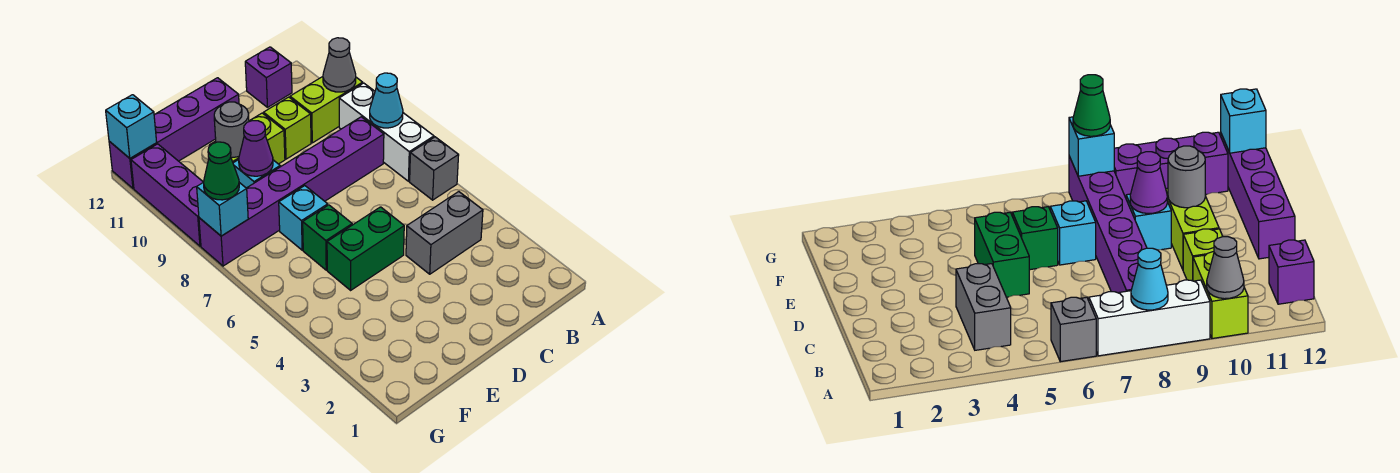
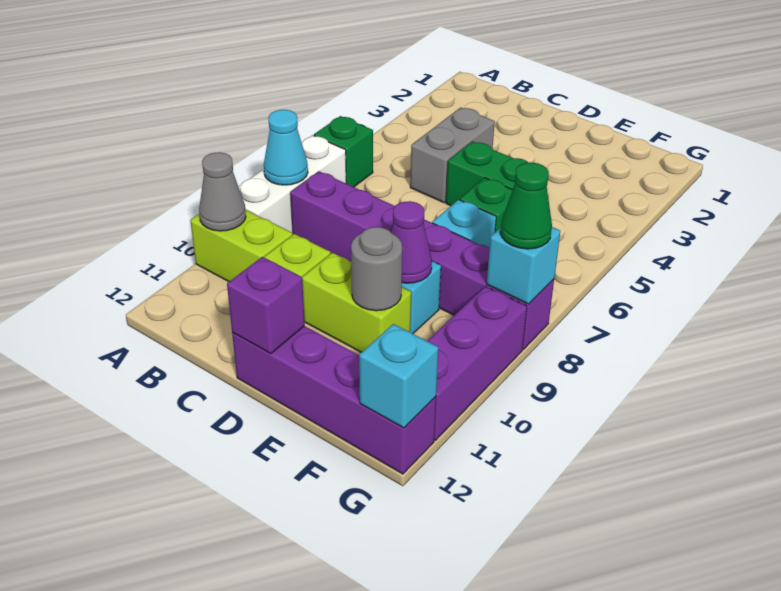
grey brick A6 level 1 -> green brick A6 level 1
grey brick B4:C4 level 1 -> grey brick C4:C5 level 1
purple brick B12 level 1 -> purple brick D12 level 2

